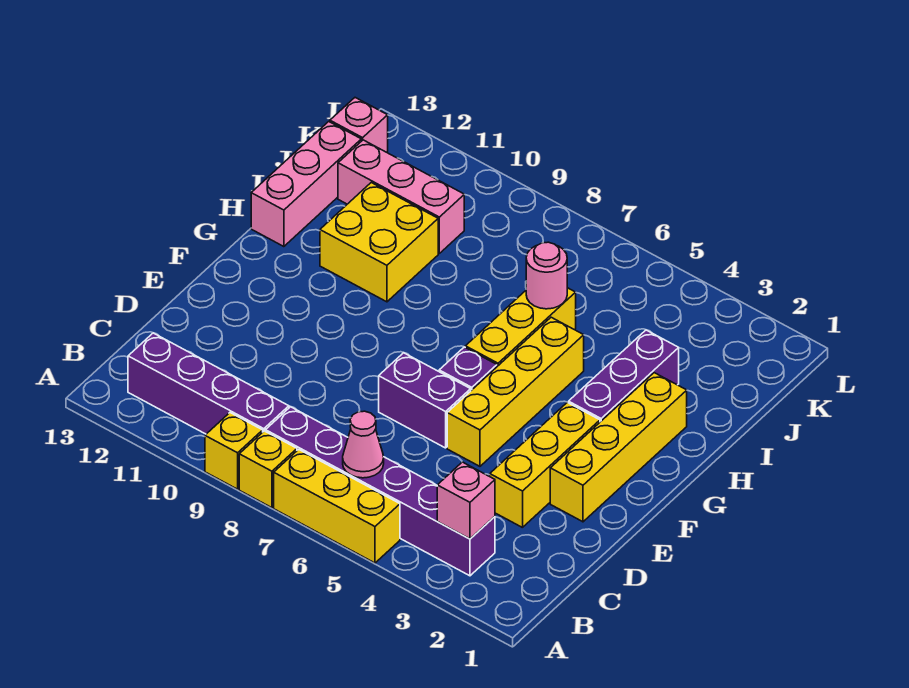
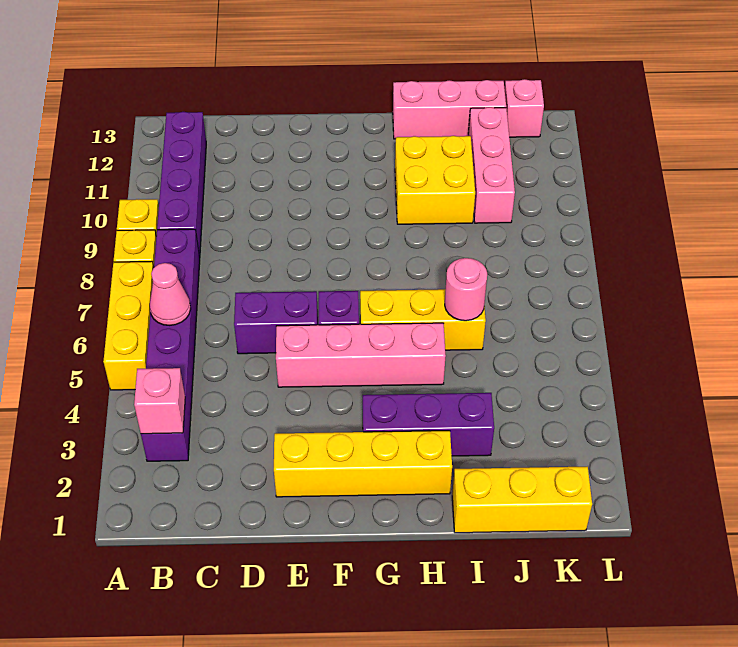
yellow brick D3:F3 level 1 -> yellow brick I1:K1 level 1
yellow brick E5:H5 level 1 -> pink brick E5:H5 level 1
purple brick E6:E7 level 1 -> purple brick D6:E6 level 1

